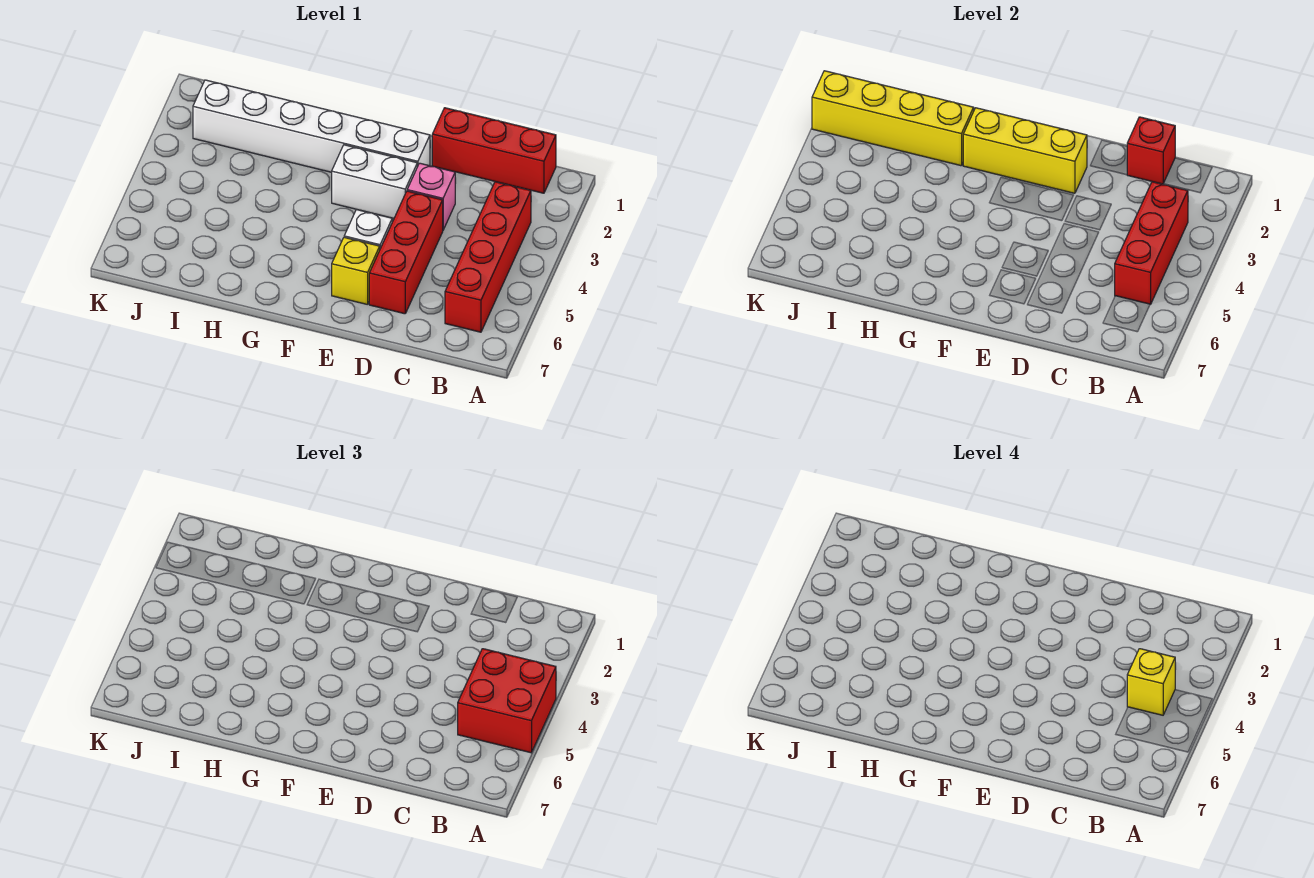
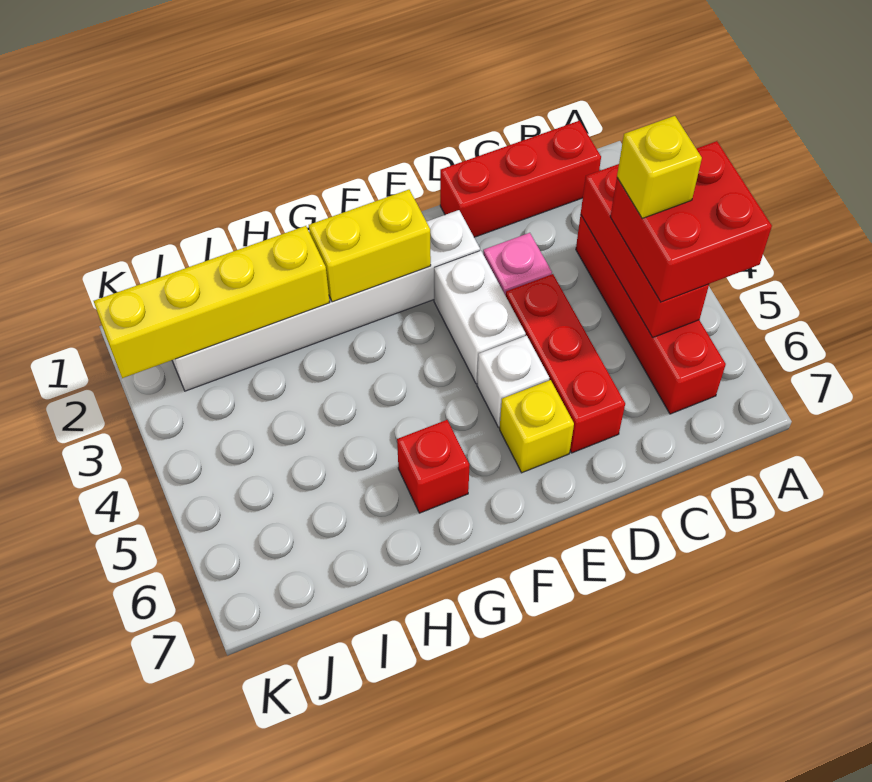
red brick C1 level 2 -> red brick G6 level 1
yellow brick E2:G2 level 2 -> yellow brick F2:G2 level 2
white brick E3:F3 level 1 -> white brick E3:E4 level 1

